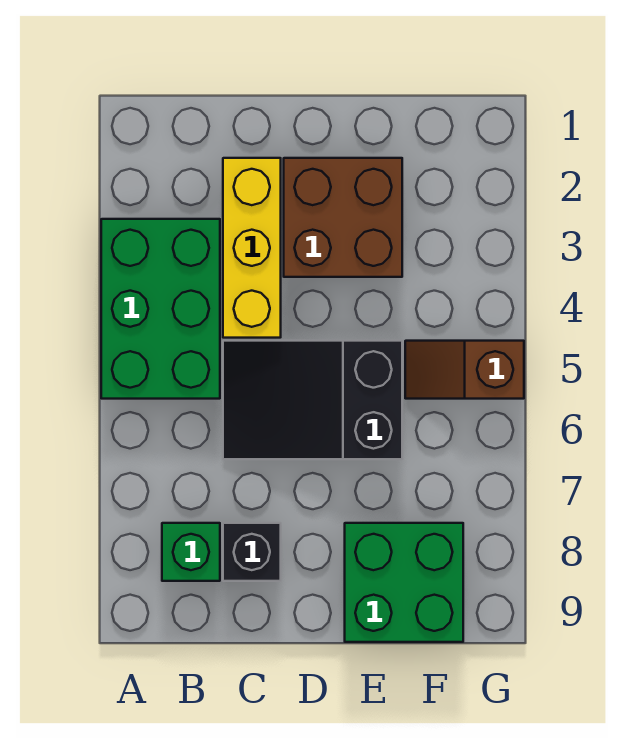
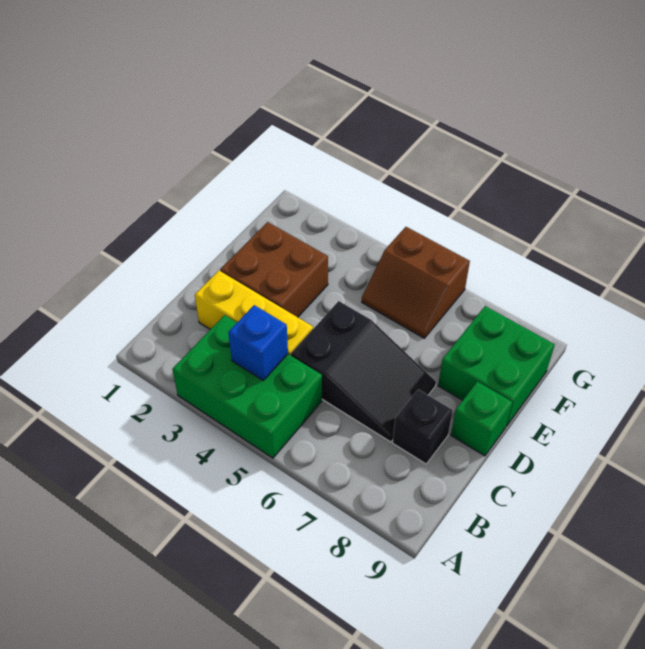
none -> blue brick B4 level 2
green brick B8 level 1 -> green brick D9 level 1
black slope C5:E6 level 1 top E -> black slope C5:D7 level 1 top 5
brown slope F5:G5 level 1 top G -> brown slope F5:G6 level 1 top G

